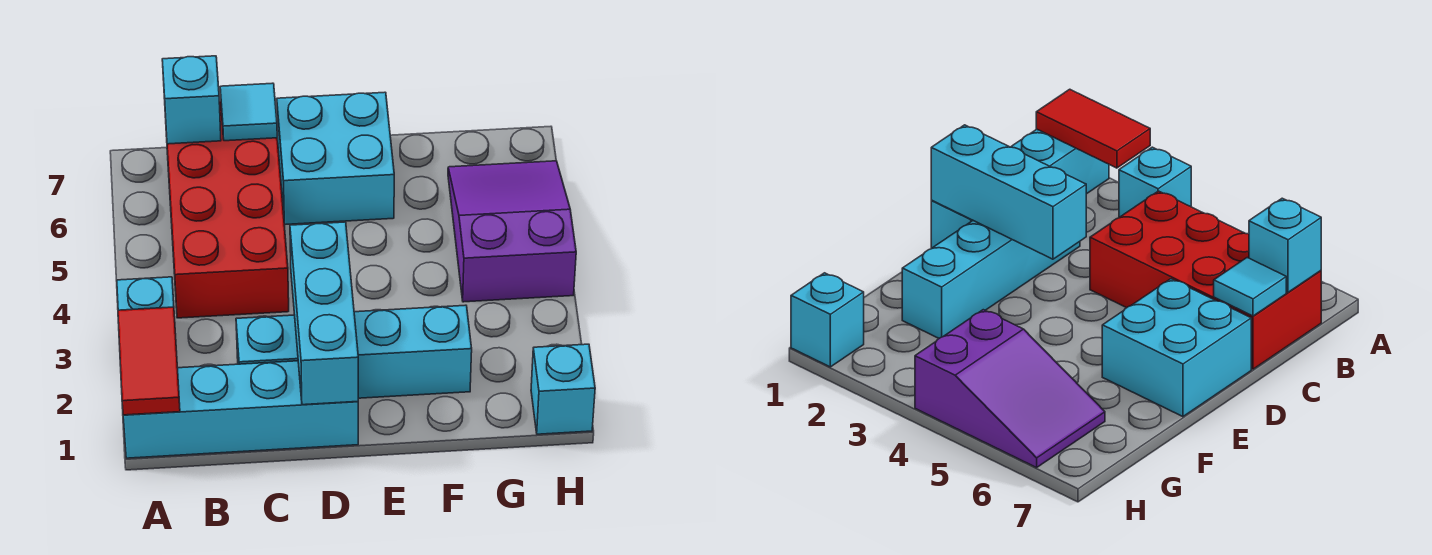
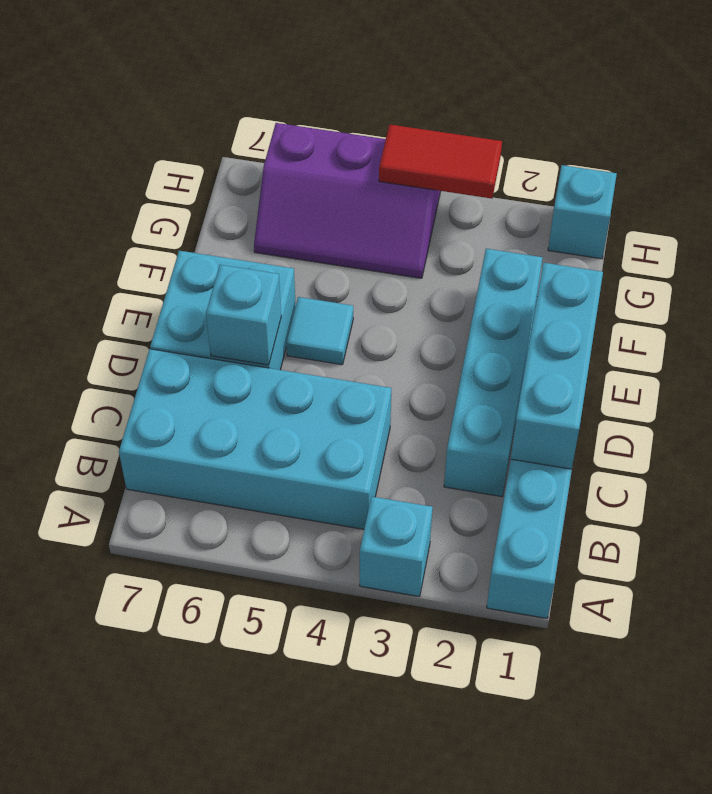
red tile A1:A2 level 2 -> red tile H3:H4 level 2
red brick B4:C7 level 1 -> cyan brick B4:C7 level 1
cyan brick B7 level 2 -> cyan brick D6 level 2
cyan tile C7 level 2 -> cyan tile E5 level 1
cyan brick D1:D3 level 2 -> cyan brick C1:E1 level 2
purple slope G4:H6 level 1 top 4 -> purple slope G4:H6 level 1 top H

